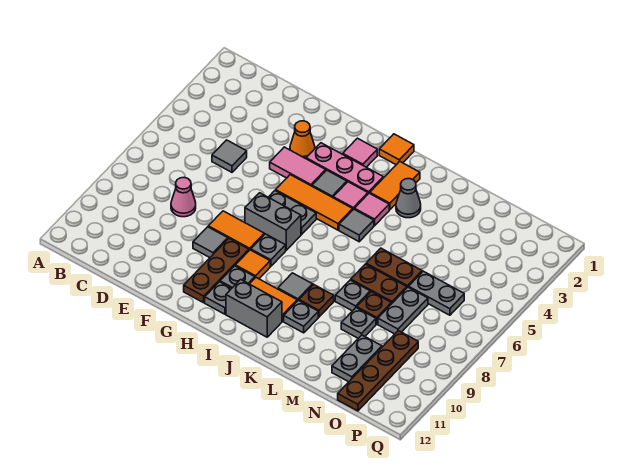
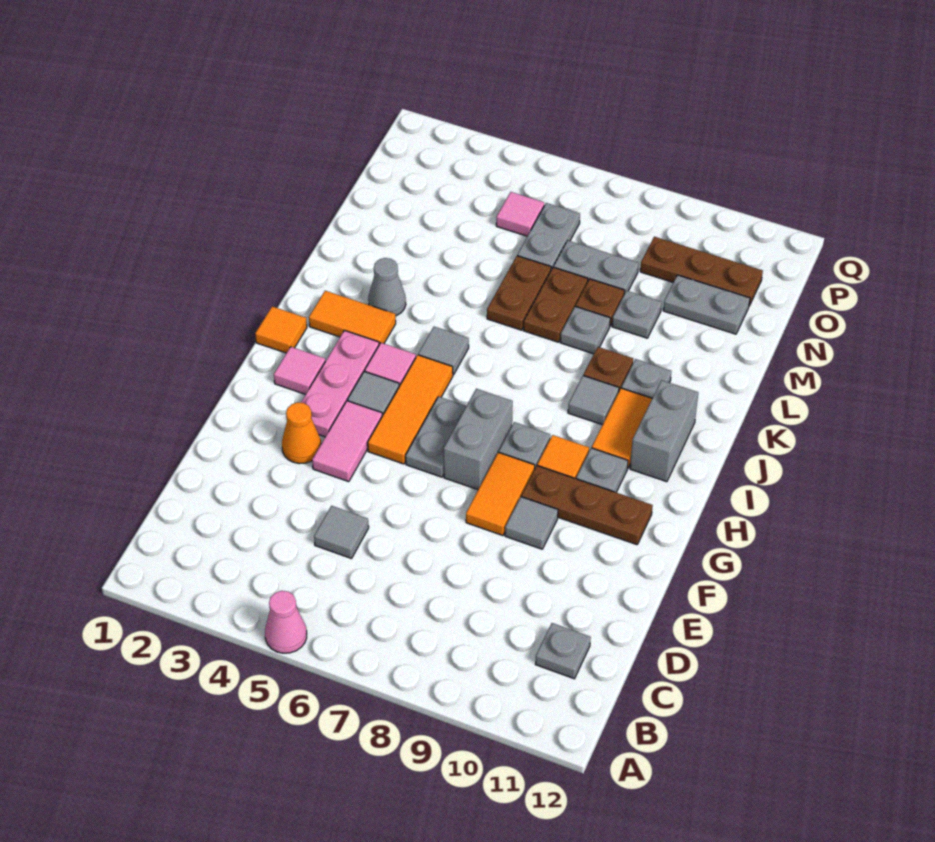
pink cone D8 level 1 -> pink cone A5 level 1
grey plate H11 level 1 -> grey plate C11 level 1
pink tile J4 level 1 -> pink tile O5 level 1
brown plate O9:O12 level 1 -> brown plate O9:O11 level 1

